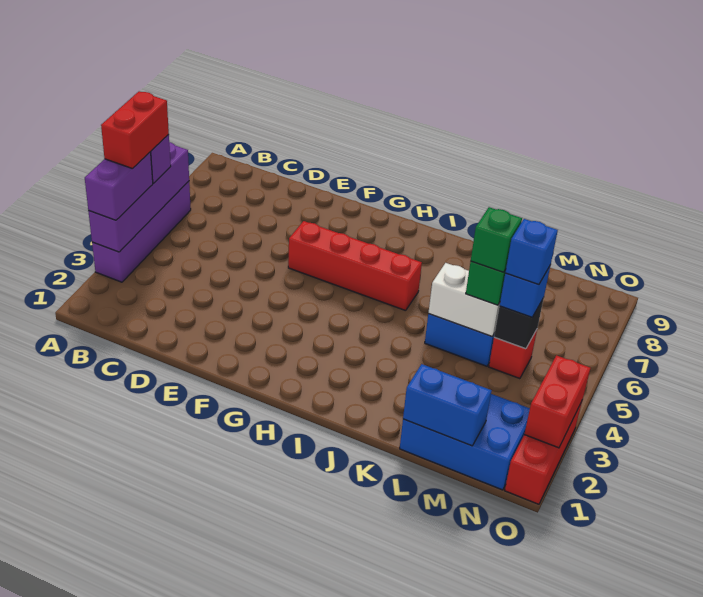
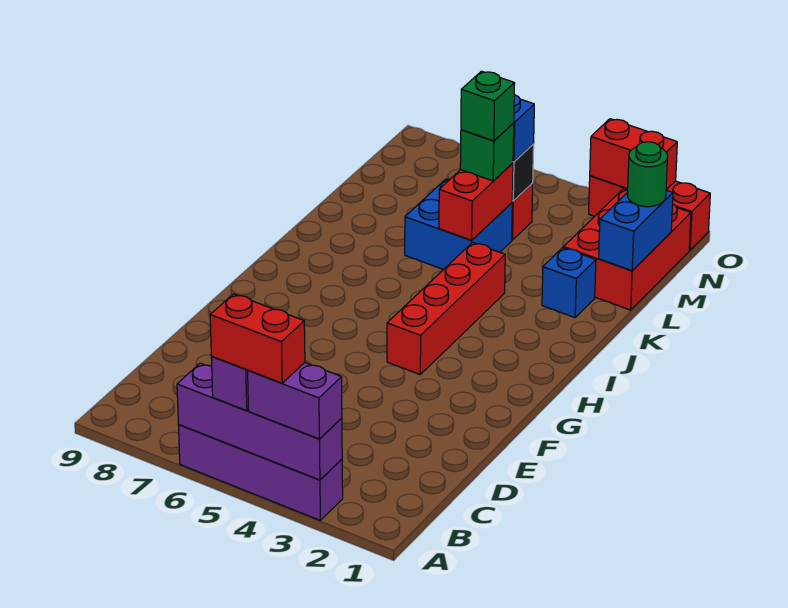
red brick F6:I6 level 1 -> red brick G4:J4 level 1
white brick K5:L5 level 2 -> red brick K5:L5 level 2
blue brick L1:N2 level 1 -> red brick L1:N2 level 1
none -> green round brick M1 level 3
blue brick M5 level 4 -> blue brick K2 level 1

